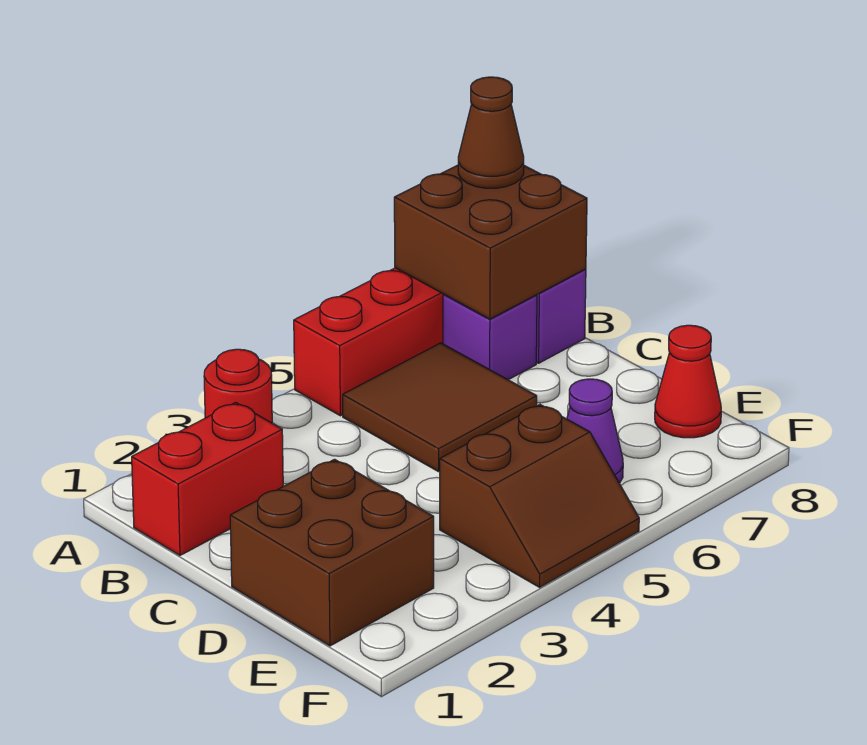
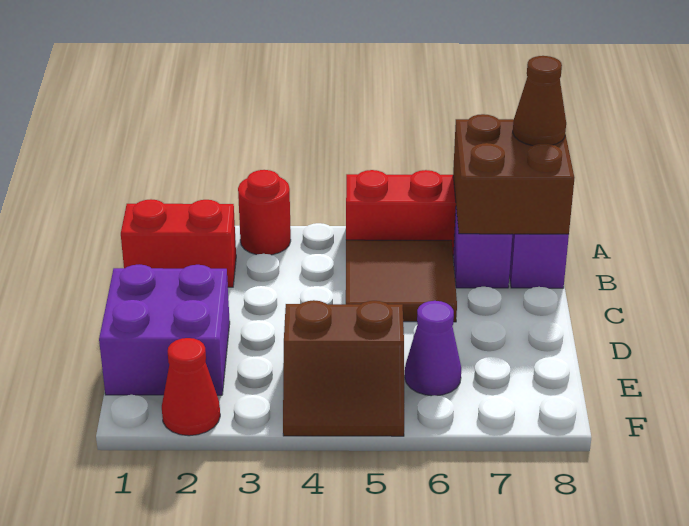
brown brick D1:E2 level 1 -> purple brick D1:E2 level 1
red cone E8 level 1 -> red cone F2 level 1

